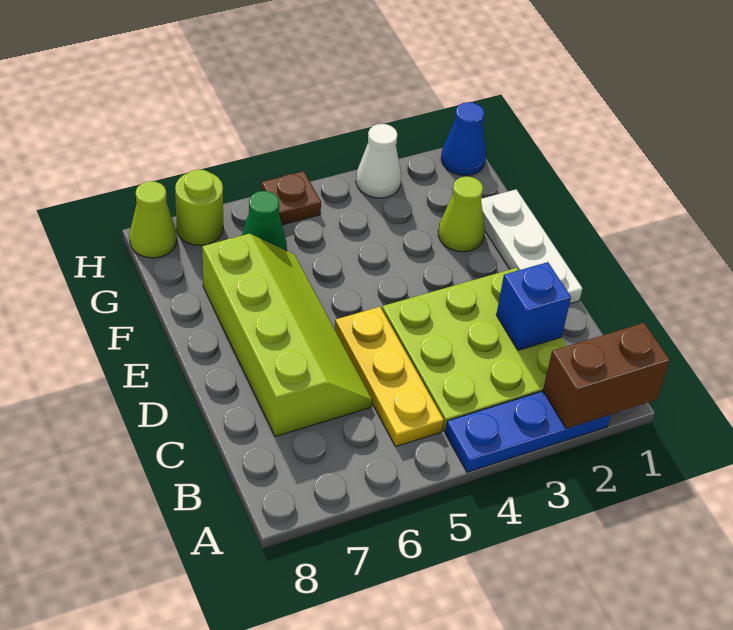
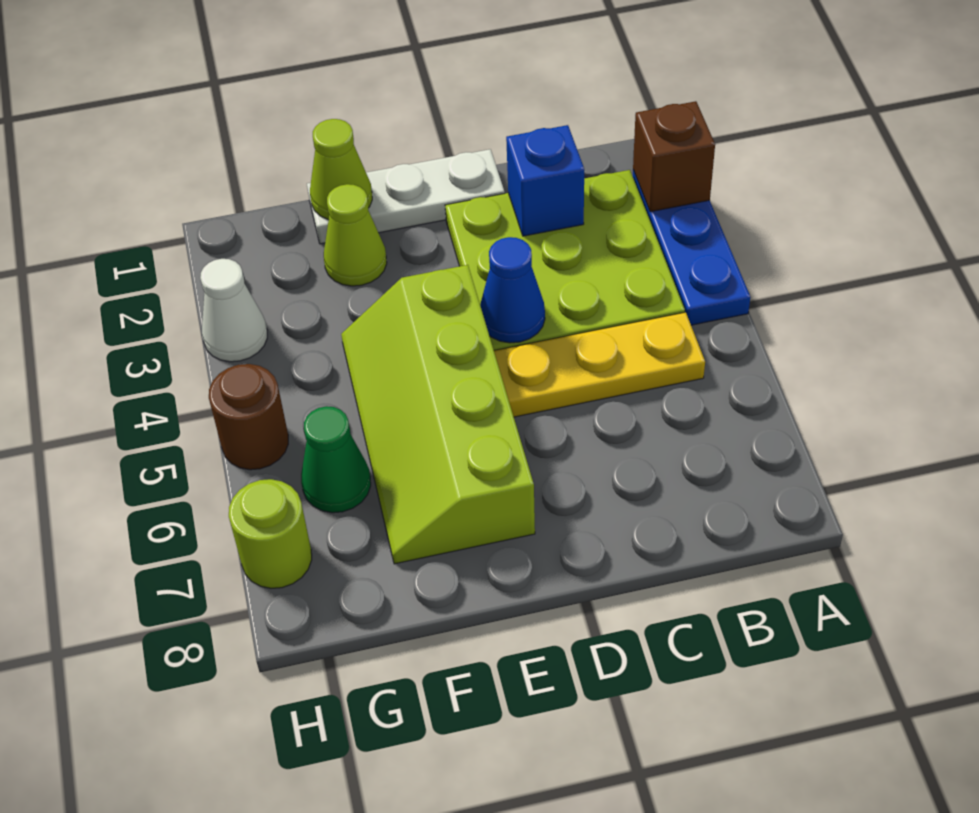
brown brick A1:A2 level 2 -> brown brick A2 level 2
lime slope C6:F7 level 1 top 7 -> lime slope E4:F7 level 1 top E
blue cone H1 level 1 -> blue cone D4 level 2
brown plate H5 level 1 -> brown round brick H5 level 1
lime cone H8 level 1 -> lime cone F1 level 2

